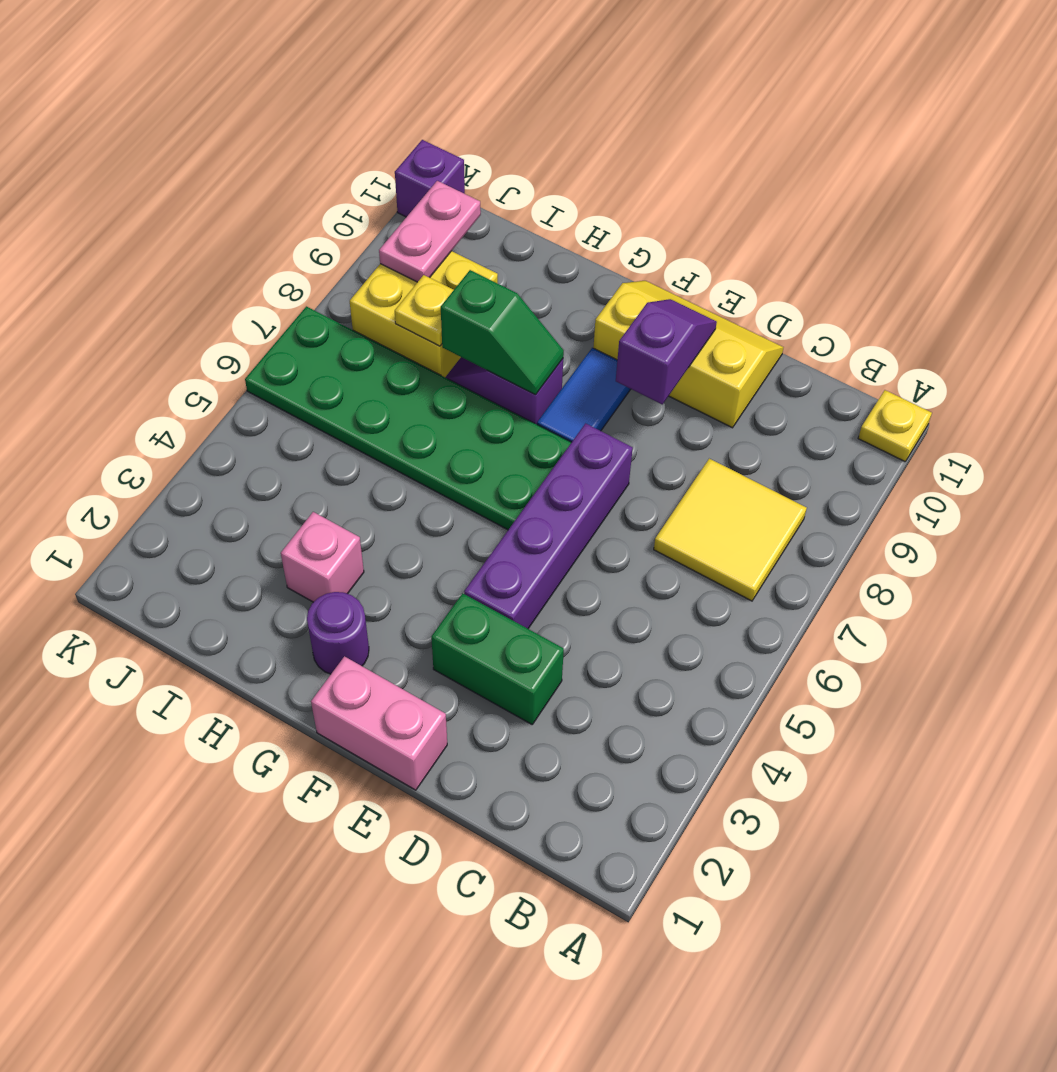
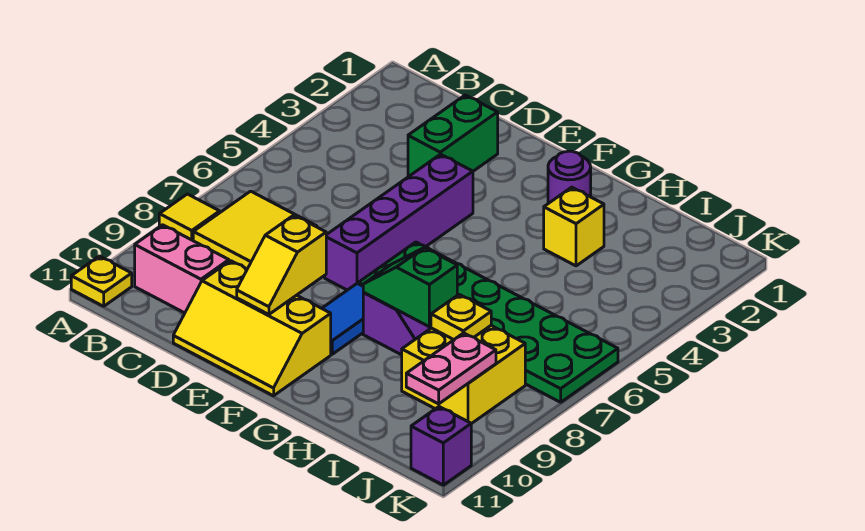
none -> yellow tile A8 level 1
green brick D3:E3 level 1 -> green brick D2:D3 level 1
pink brick E1:F1 level 1 -> pink brick B10:C10 level 1
purple slope E9:E10 level 2 top 9 -> yellow slope E9:E10 level 2 top 9
pink brick H3 level 1 -> yellow brick H3 level 1

